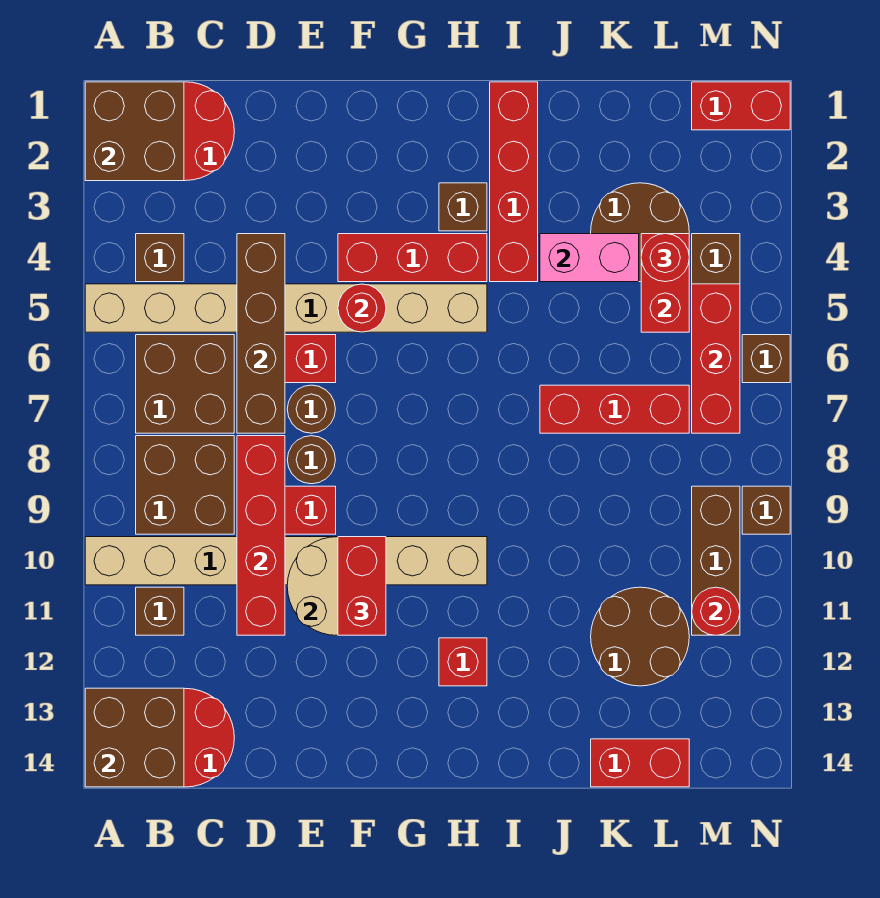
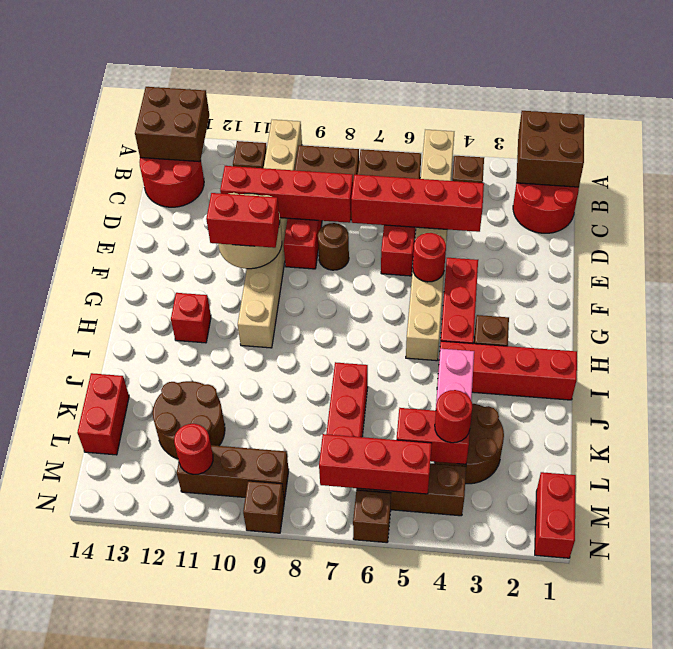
brown brick D4:D7 level 2 -> red brick D4:D7 level 2
brown round brick E7 level 1 -> none

